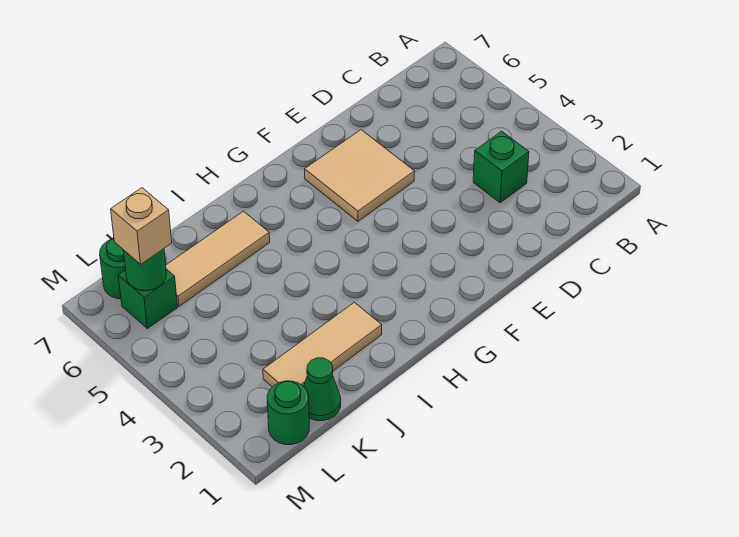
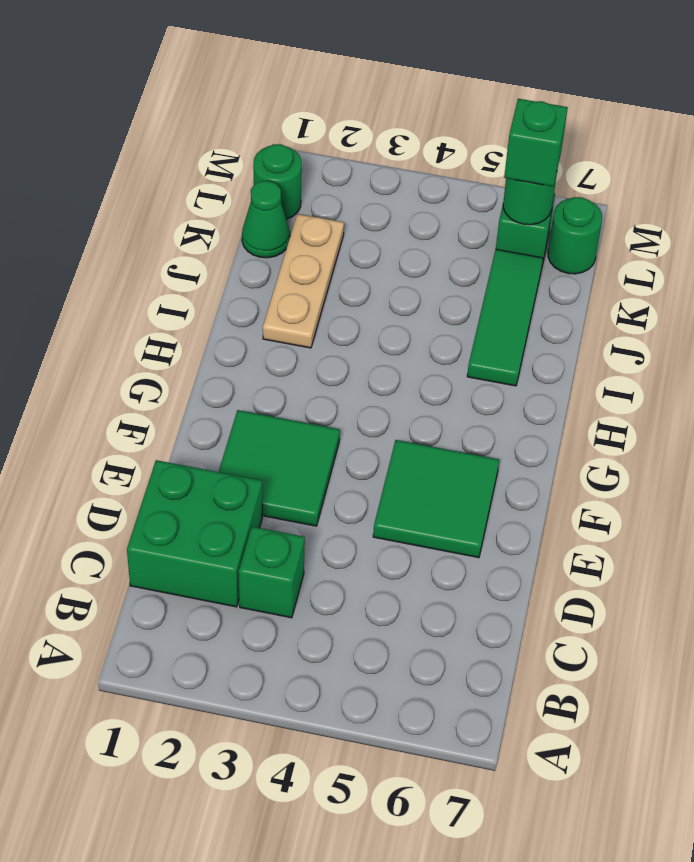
none -> green brick C1:D2 level 1
none -> green tile E2:F3 level 1
tan tile E5:F6 level 1 -> green tile E5:F6 level 1
tan tile I2:K2 level 1 -> tan plate I2:K2 level 1
tan tile I6:K6 level 1 -> green tile I6:K6 level 1
tan brick L6 level 3 -> green brick L6 level 3

